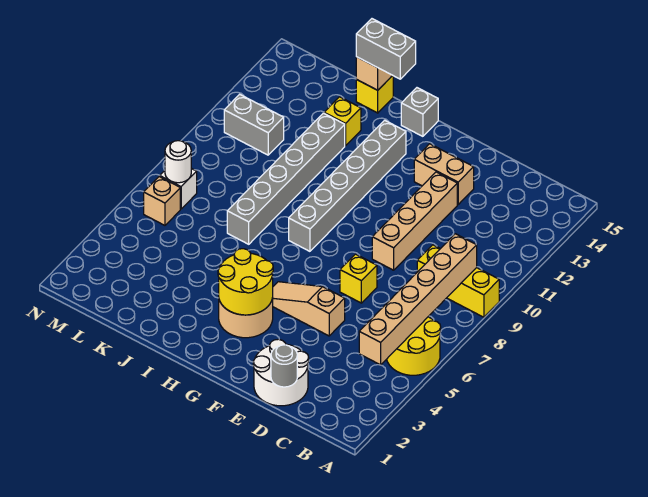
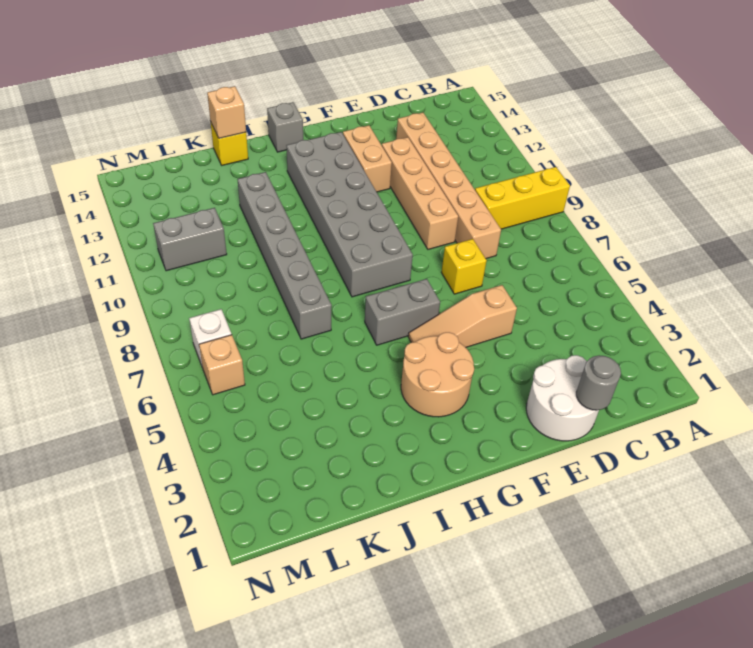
yellow round brick A5:B6 level 1 -> none
tan brick B4:B9 level 2 -> tan brick D8:D13 level 1
tan brick E13:F13 level 1 -> tan brick F12:F13 level 1
yellow round brick G3:H4 level 2 -> none
grey brick H8:H13 level 1 -> grey brick G8:H13 level 1
grey brick I15:J15 level 3 -> grey brick G6:H6 level 1
yellow brick J13 level 1 -> none
white round brick M7 level 2 -> none

